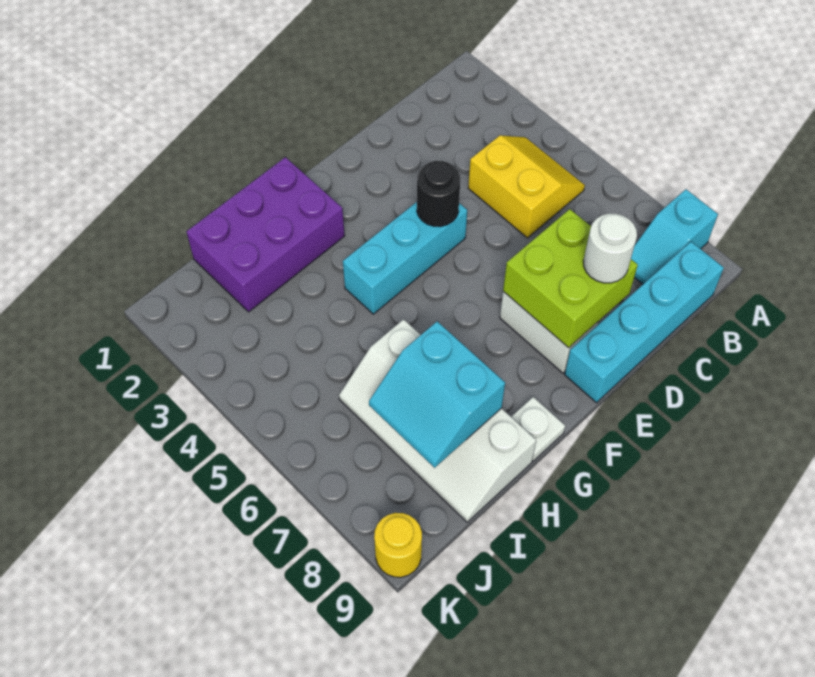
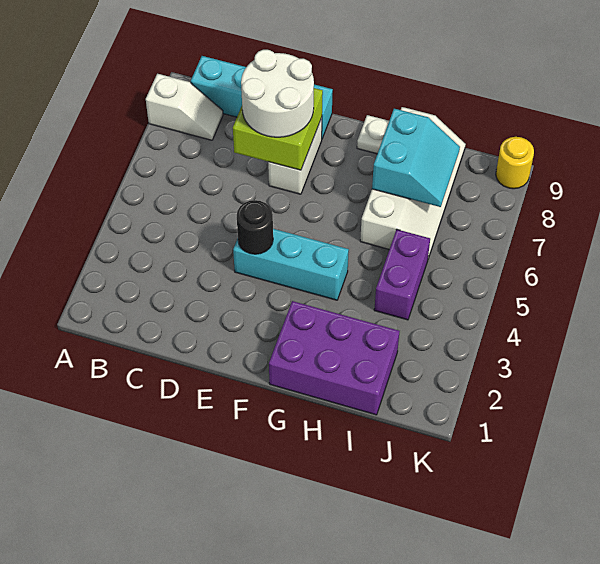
cyan slope A8:B8 level 1 top A -> white slope A8:B8 level 1 top A
yellow slope B4:C5 level 1 top C -> none
white round brick D8 level 3 -> white round brick D7:E8 level 3
none -> purple brick I4:I5 level 1

